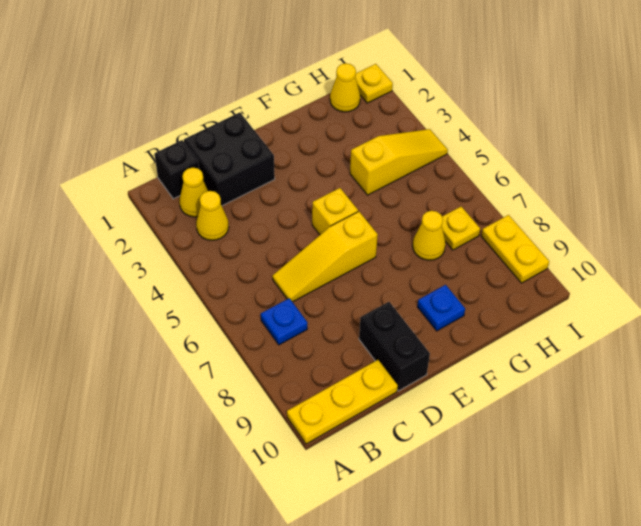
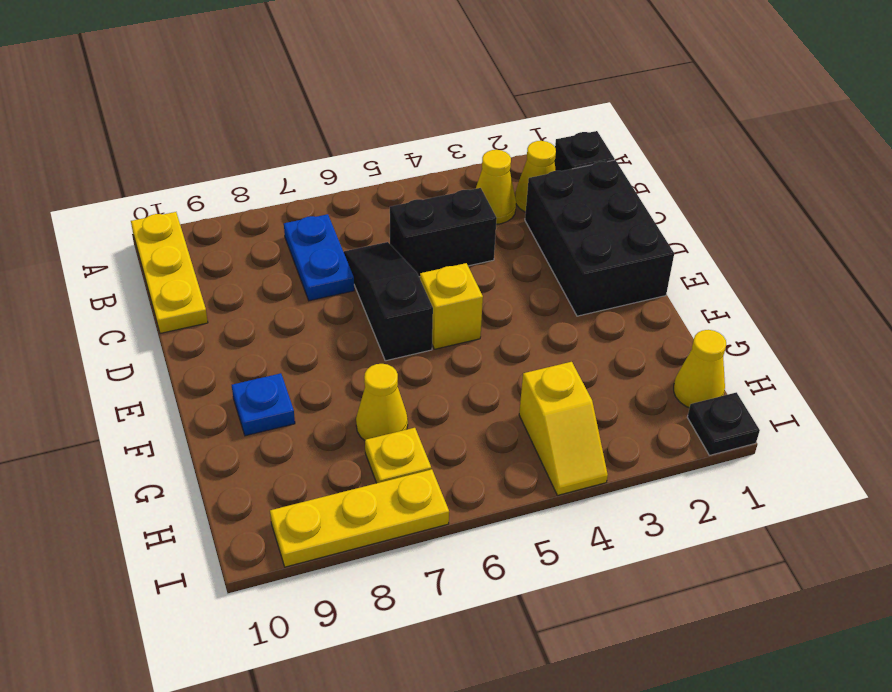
blue plate B7 level 1 -> blue plate B7:C7 level 1
black brick C1:D2 level 1 -> black brick C1:E2 level 1
yellow slope C6:E6 level 1 top E -> black slope C6:E6 level 1 top E
black brick D9:D10 level 1 -> black brick C4:C5 level 1
yellow slope G4:I4 level 1 top G -> yellow slope H4:I4 level 1 top H
yellow plate I1 level 1 -> black plate I1 level 1
yellow plate I8:I9 level 1 -> yellow plate I7:I9 level 1

